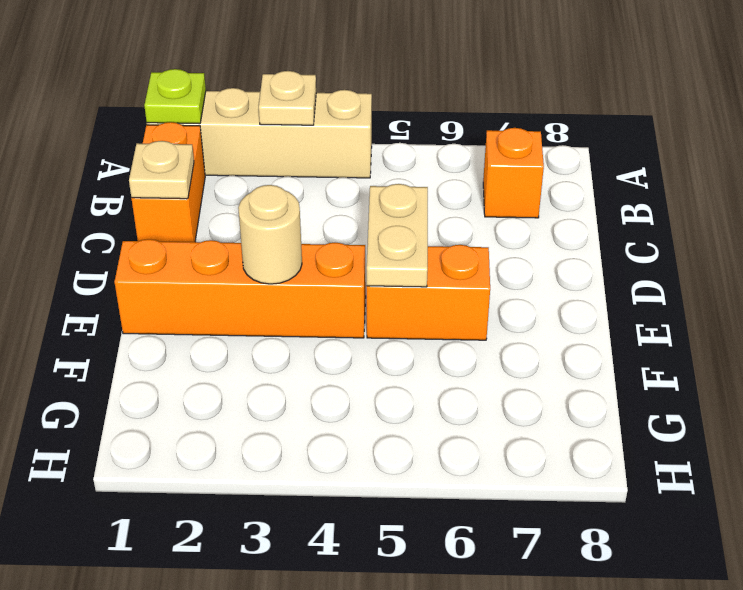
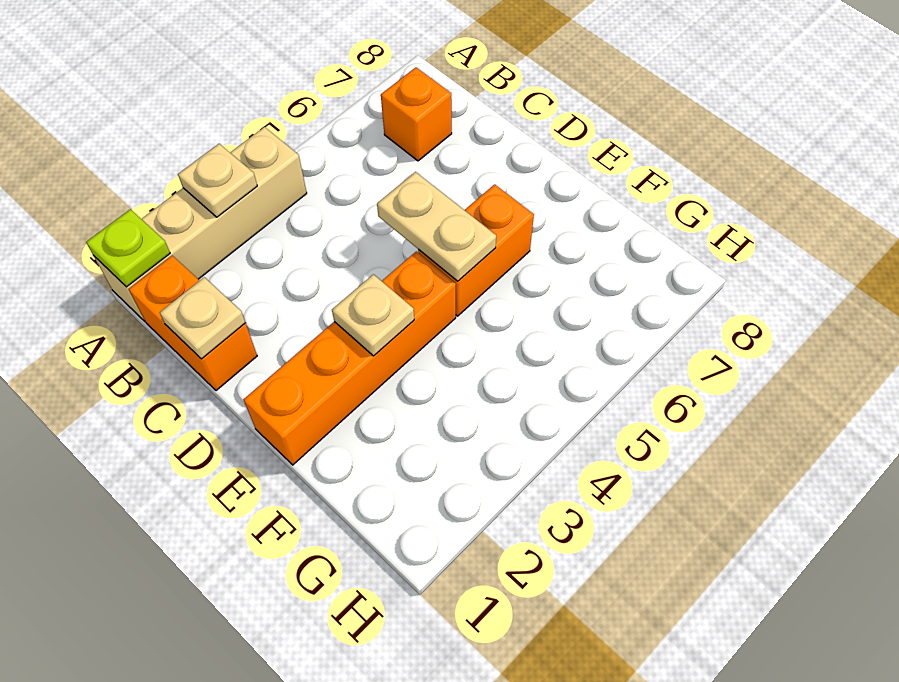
tan round brick E3 level 2 -> tan plate E3 level 2

